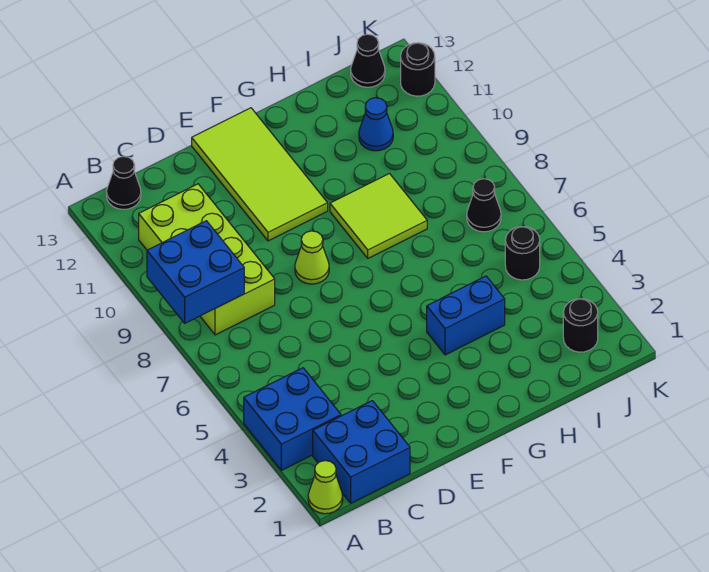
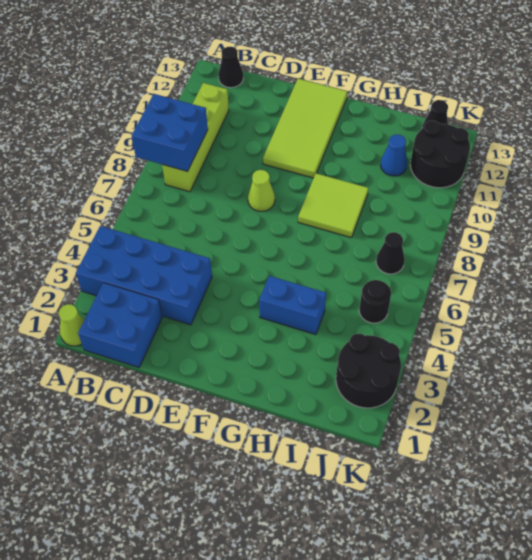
blue brick A3:B4 level 1 -> blue brick A3:D4 level 1
lime brick B8:C11 level 1 -> lime brick B8:B11 level 1
black round brick J2 level 1 -> black round brick J2:K3 level 1
black round brick K12 level 1 -> black round brick J11:K12 level 1

